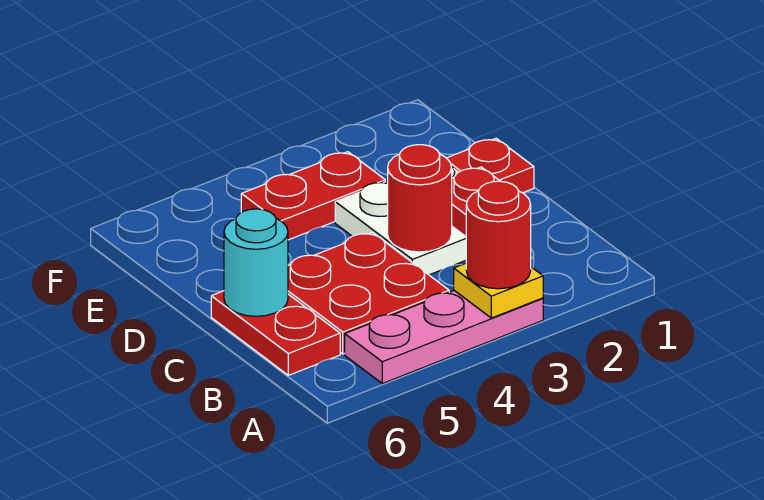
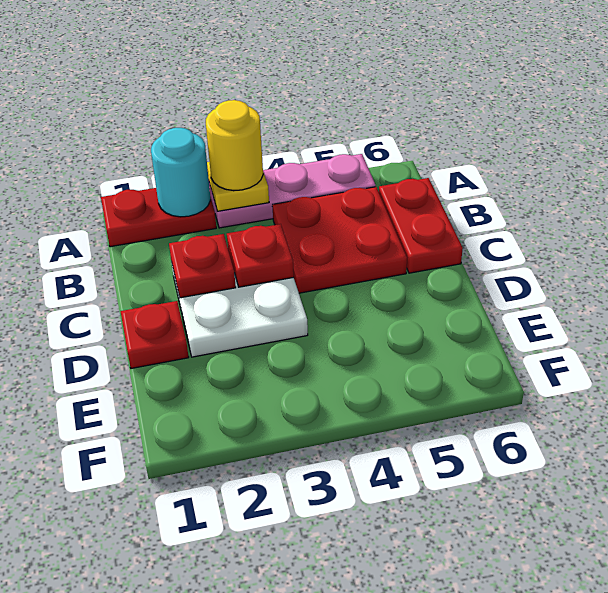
red round brick A3 level 3 -> yellow round brick A3 level 3
red round brick C3 level 2 -> red plate C3 level 2
cyan round brick C6 level 2 -> cyan round brick A2 level 2
red plate E3:E4 level 1 -> red plate A1:A2 level 1

